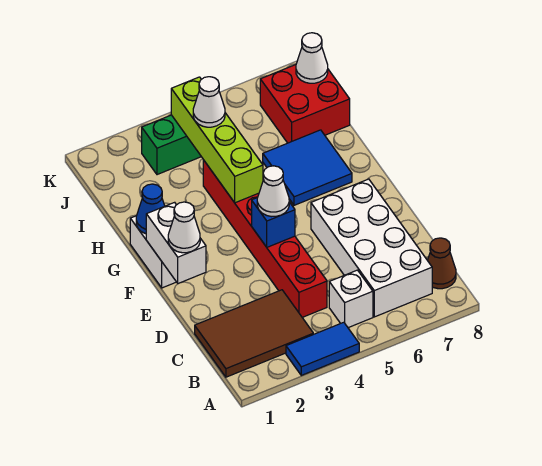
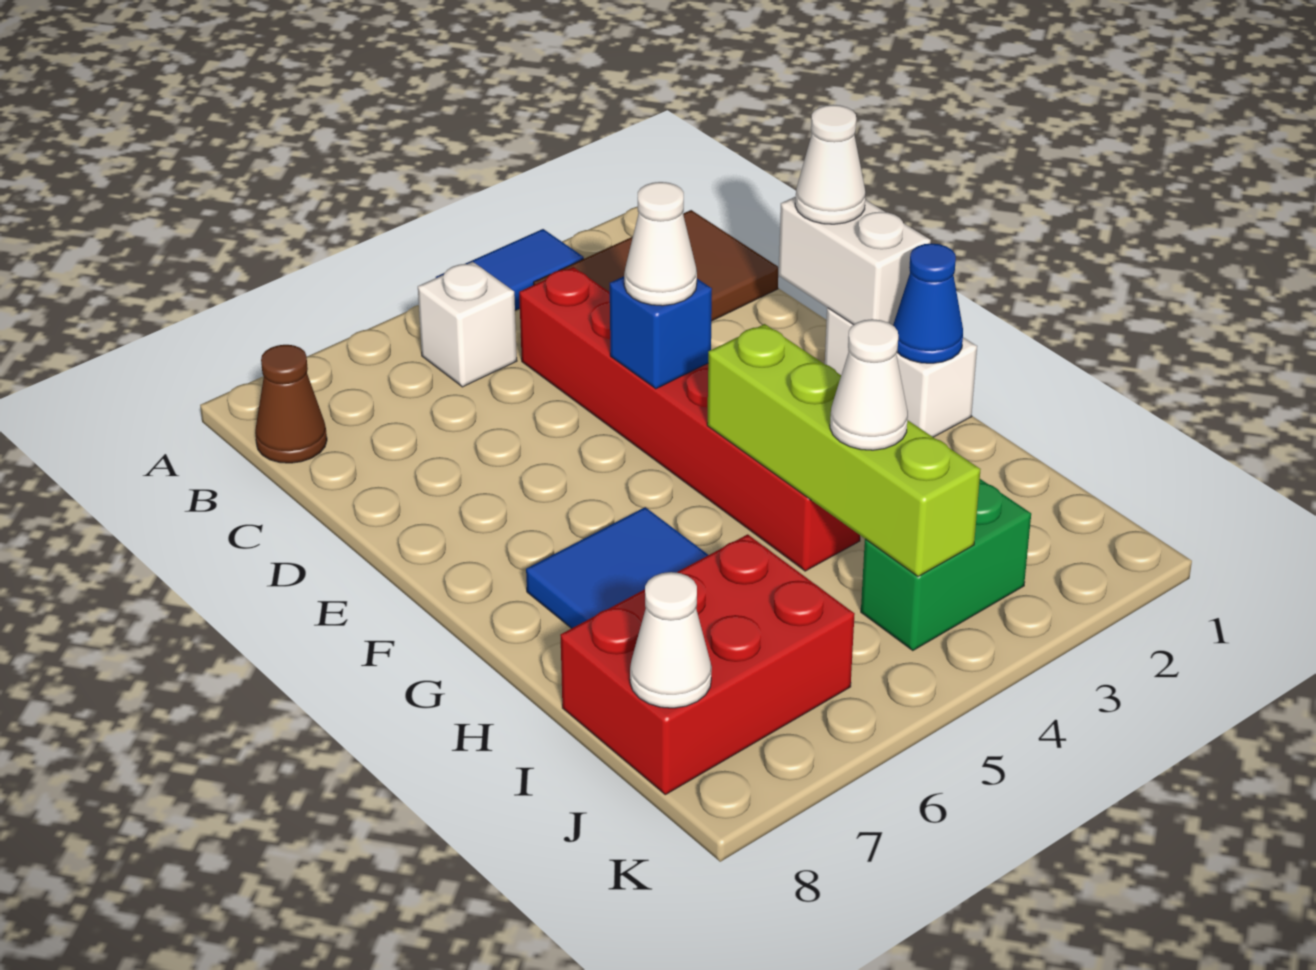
white brick B6:E7 level 1 -> none
red brick I7:J8 level 1 -> red brick I6:J8 level 1

